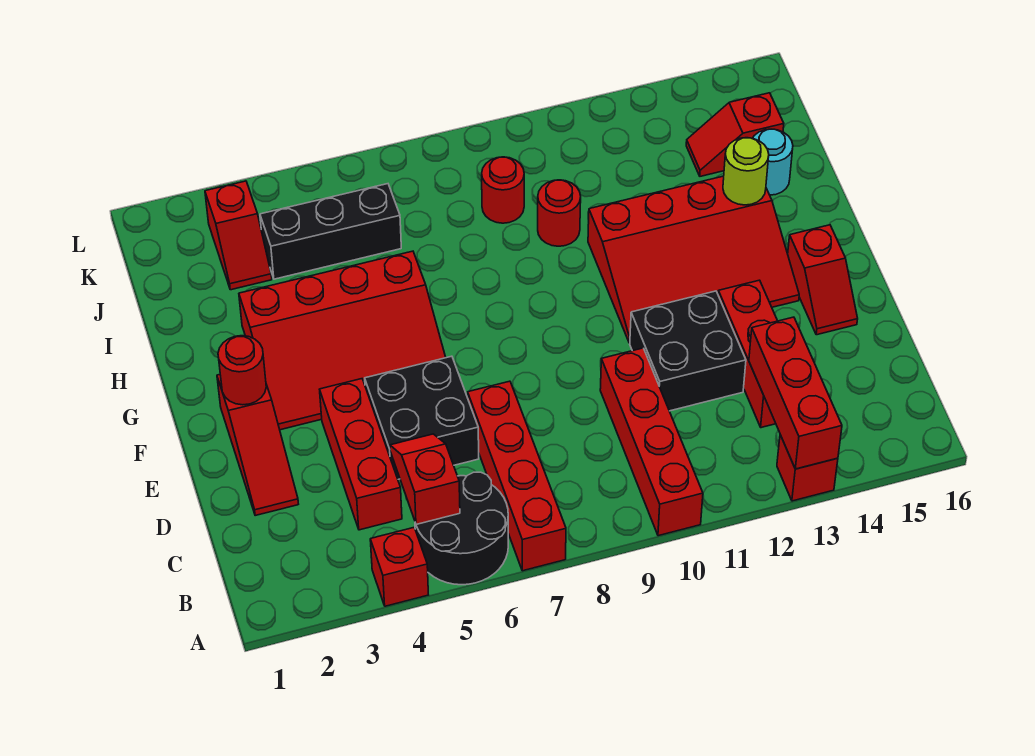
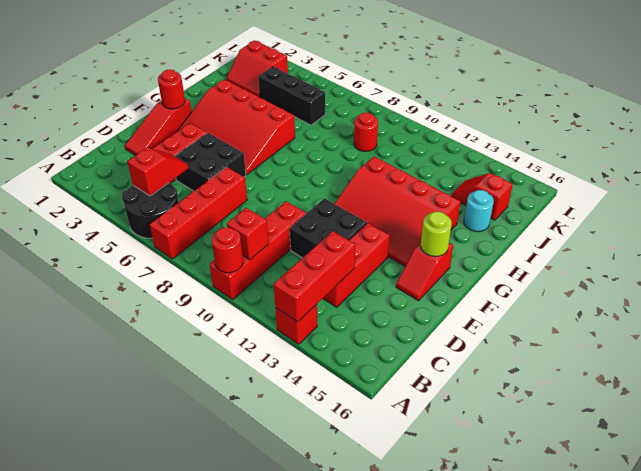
red brick A4 level 1 -> red brick B10 level 2
lime round brick H14 level 2 -> lime round brick F15 level 2
red round brick I10 level 1 -> red round brick A10 level 2
red slope J3:K3 level 1 top K -> red slope J2:K3 level 1 top K

